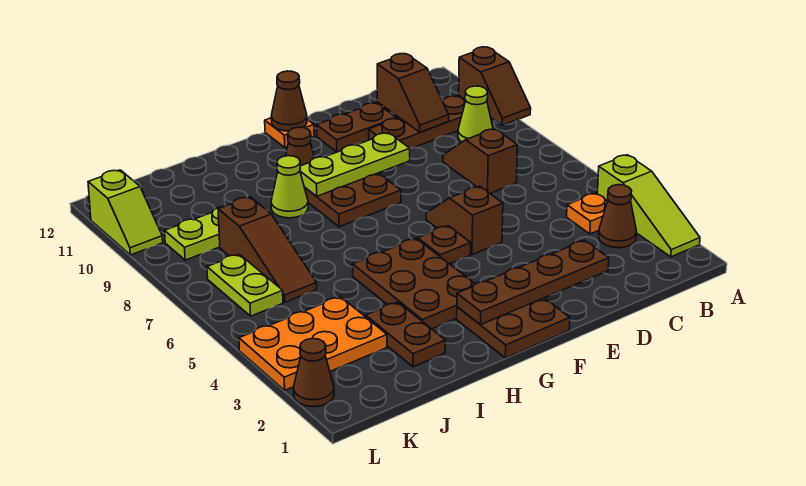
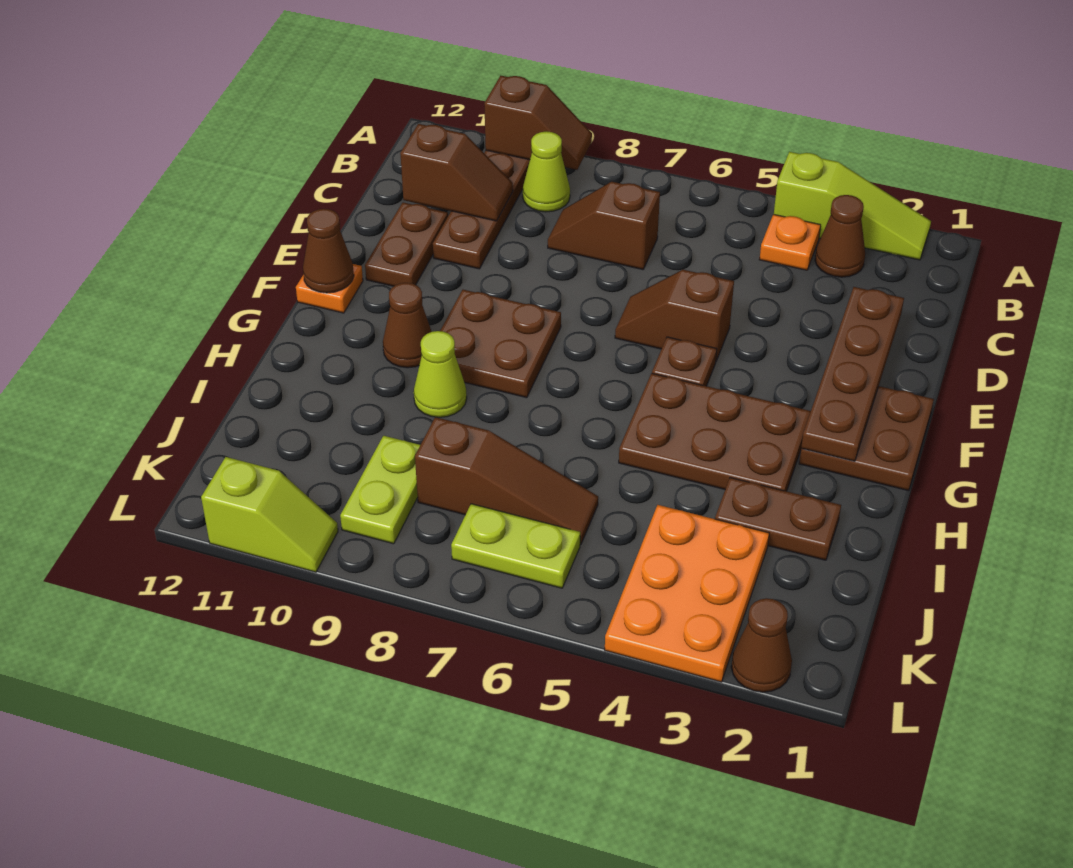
lime plate E9:G9 level 2 -> none

